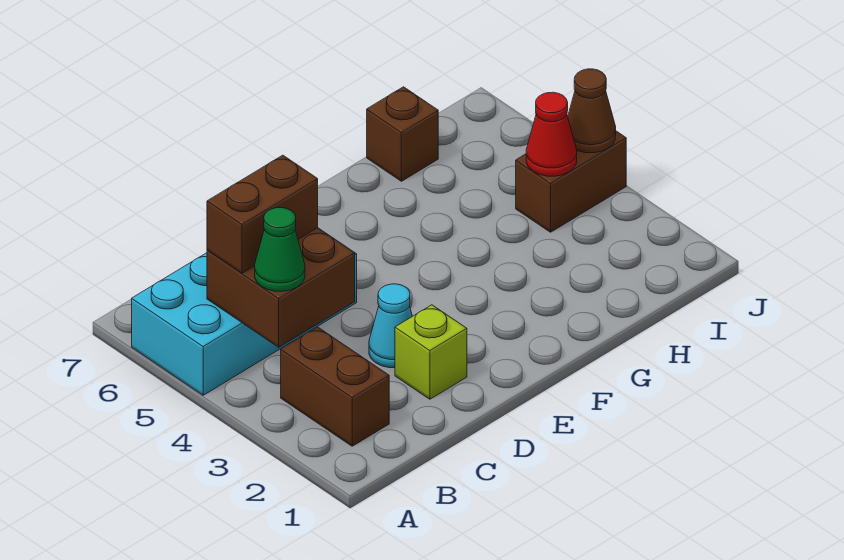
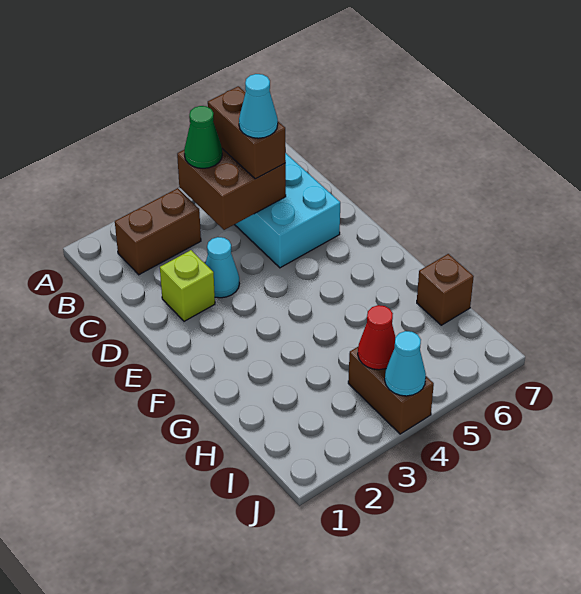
none -> cyan cone C5 level 4
brown cone J4 level 2 -> cyan cone J4 level 2

